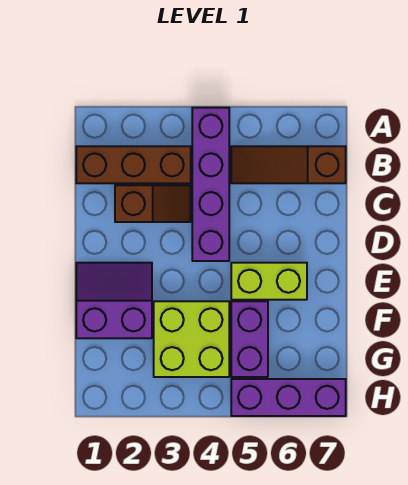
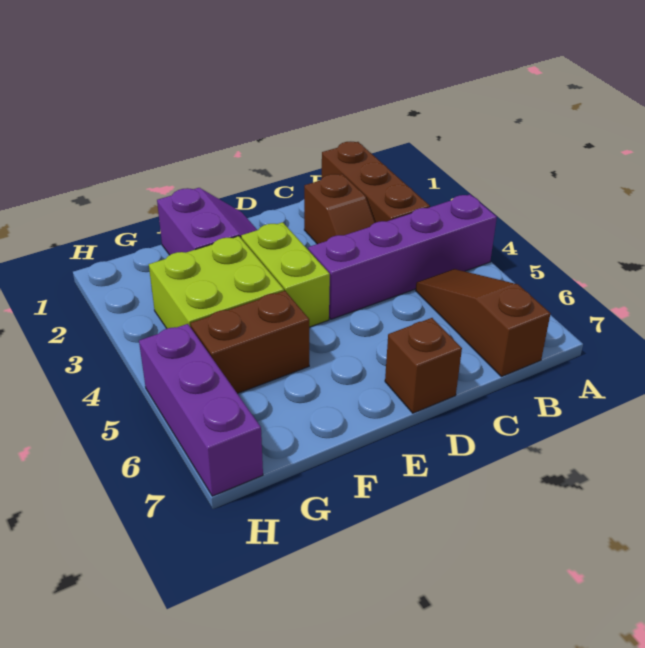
none -> brown brick D7 level 1
lime brick E5:E6 level 1 -> lime brick E3:E4 level 1
purple brick F5:G5 level 1 -> brown brick F5:G5 level 1

